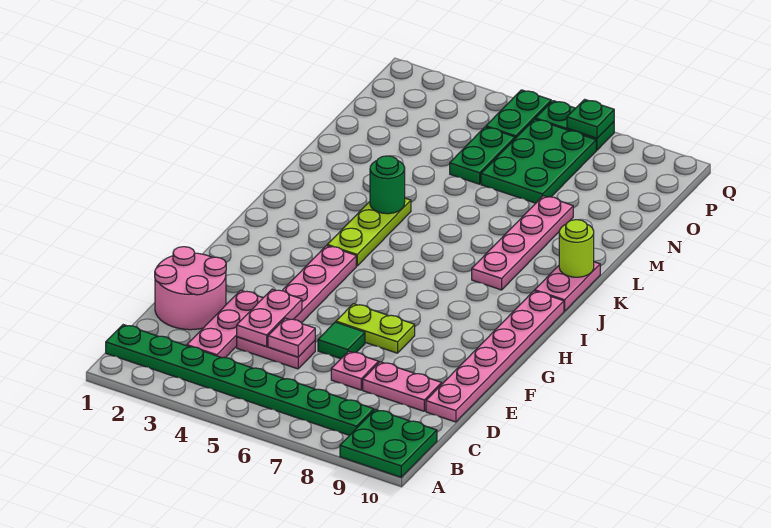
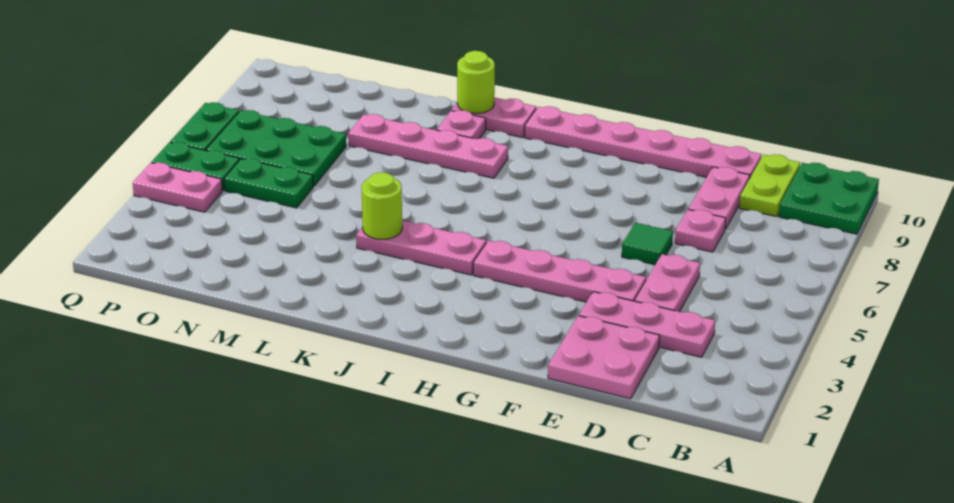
green plate B1:B8 level 1 -> none
pink round brick D1:E2 level 1 -> pink plate D1:E2 level 1
pink plate D4:E4 level 2 -> pink plate P4:Q4 level 1
pink plate D5 level 2 -> pink plate K9 level 1
lime plate F6:F7 level 1 -> lime plate C9:C10 level 1
lime plate I4:K4 level 1 -> pink plate I4:K4 level 1
green round brick K4 level 2 -> lime round brick K4 level 2
green plate Q7 level 2 -> none

